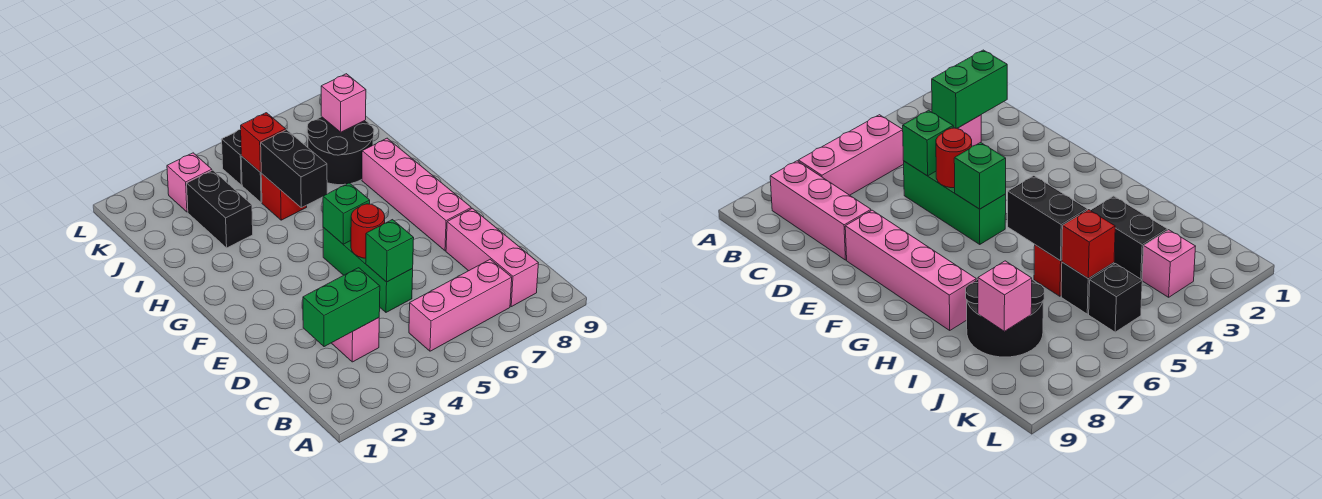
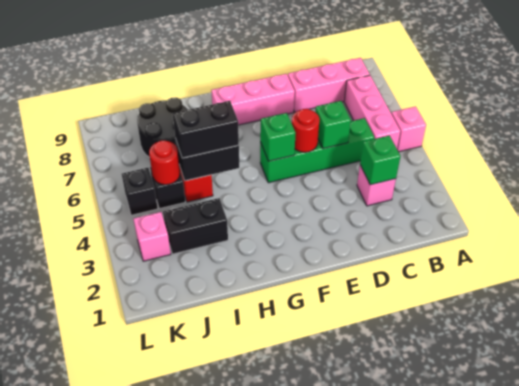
green brick C2:C3 level 2 -> green brick C3 level 2
green brick D5:F5 level 1 -> green brick C5:F5 level 1
pink brick E8:H8 level 1 -> pink brick E8:G8 level 1
none -> black brick H5:I5 level 3
red brick J5 level 2 -> red round brick J5 level 2
pink brick J8 level 2 -> pink brick A5 level 1

